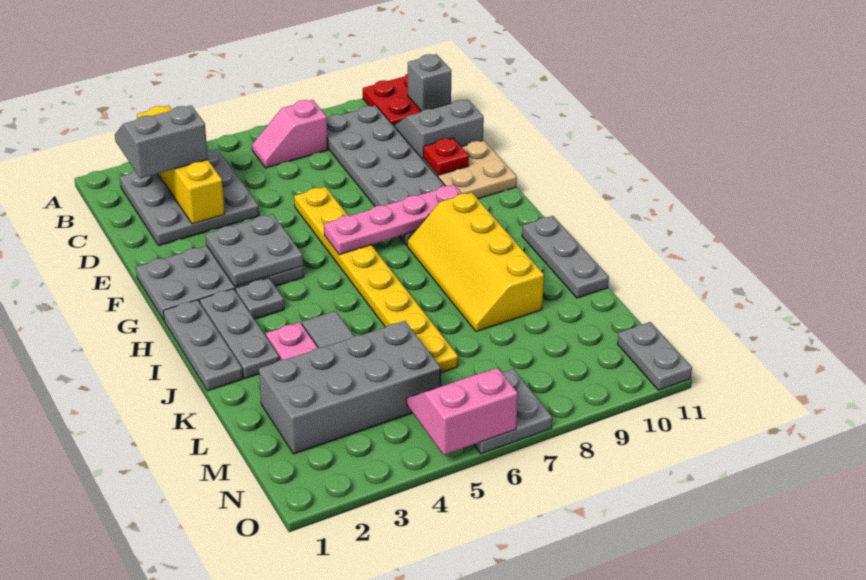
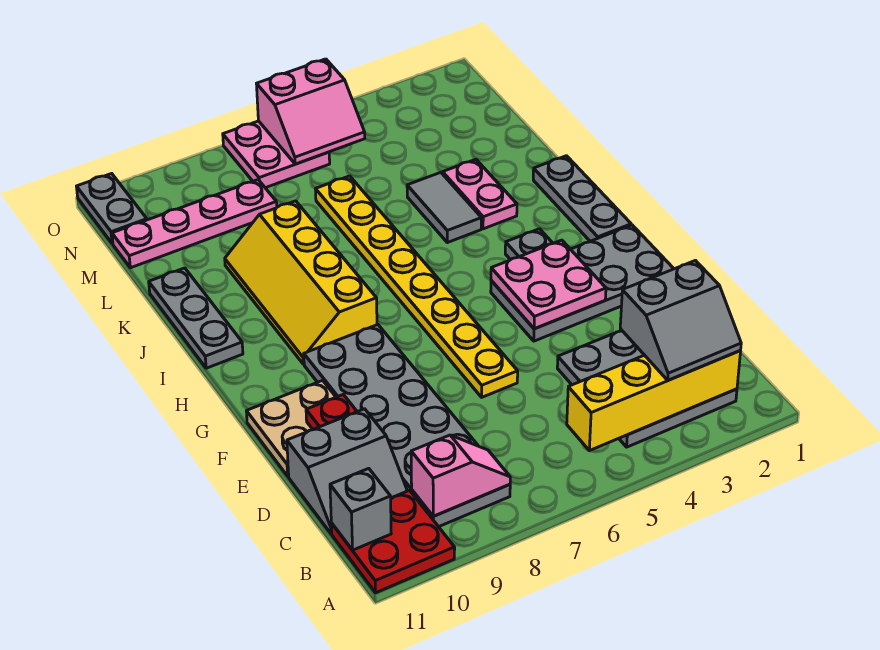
yellow brick A3:D3 level 2 -> yellow brick B2:B5 level 2
pink slope B6:B7 level 1 top 7 -> pink slope B8:B9 level 2 top 9
grey plate F3:G4 level 2 -> pink plate F3:G4 level 2
pink plate G6:G9 level 2 -> pink plate M8:M11 level 1
grey plate H2:J2 level 1 -> none
yellow slope H8:K9 level 1 top 9 -> yellow slope H8:K9 level 1 top 8
grey brick L2:M5 level 1 -> none
grey plate N6:O7 level 1 -> pink plate N6:O7 level 1

